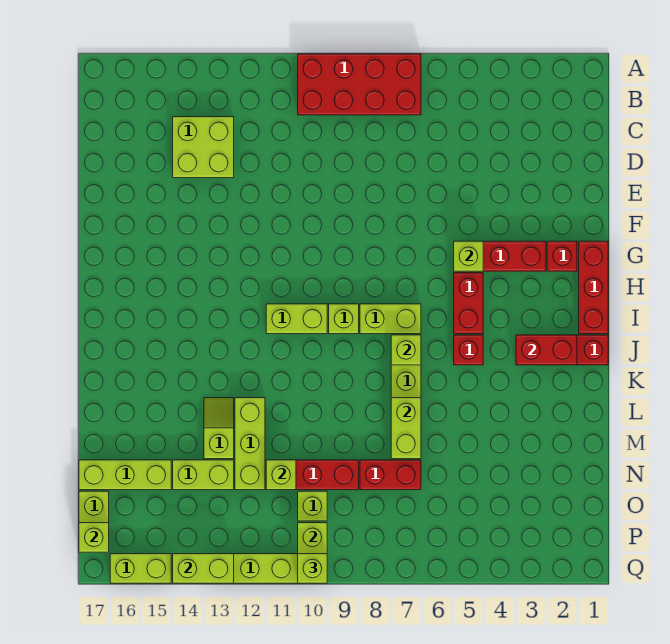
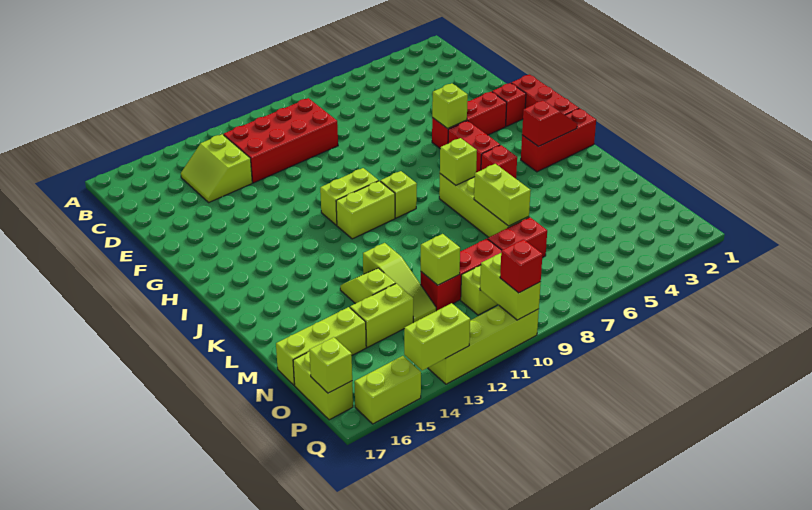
red brick A7:B10 level 1 -> red brick C9:D12 level 1
lime brick C13:D14 level 1 -> lime slope C13:D14 level 1 top 13
lime brick I7:I8 level 1 -> lime brick H10:H11 level 1
red brick J2:J3 level 2 -> red slope J2:J3 level 2 top 3
lime brick L12:N12 level 1 -> lime slope L12:N12 level 1 top L
lime brick Q10 level 3 -> red brick Q10 level 3

